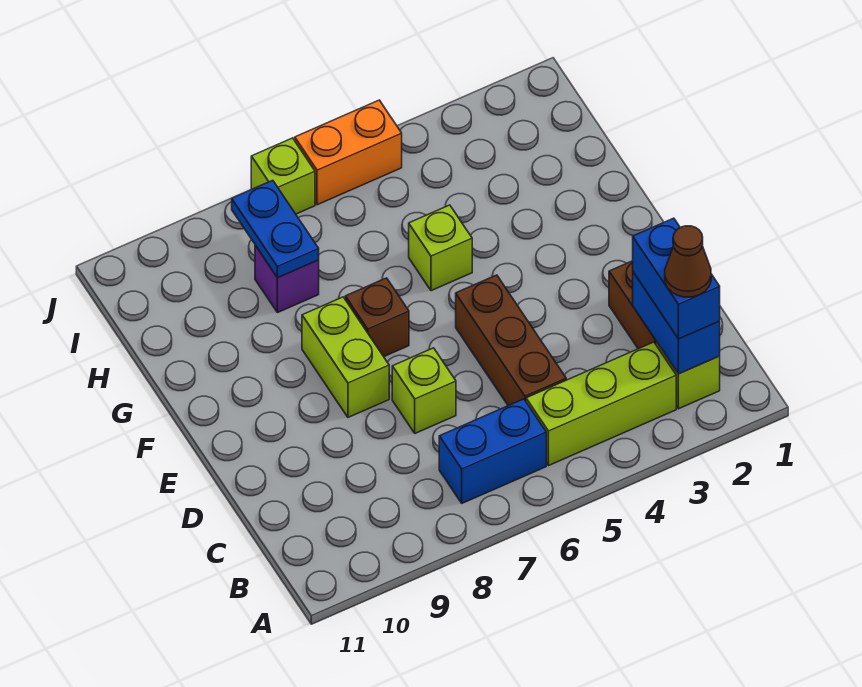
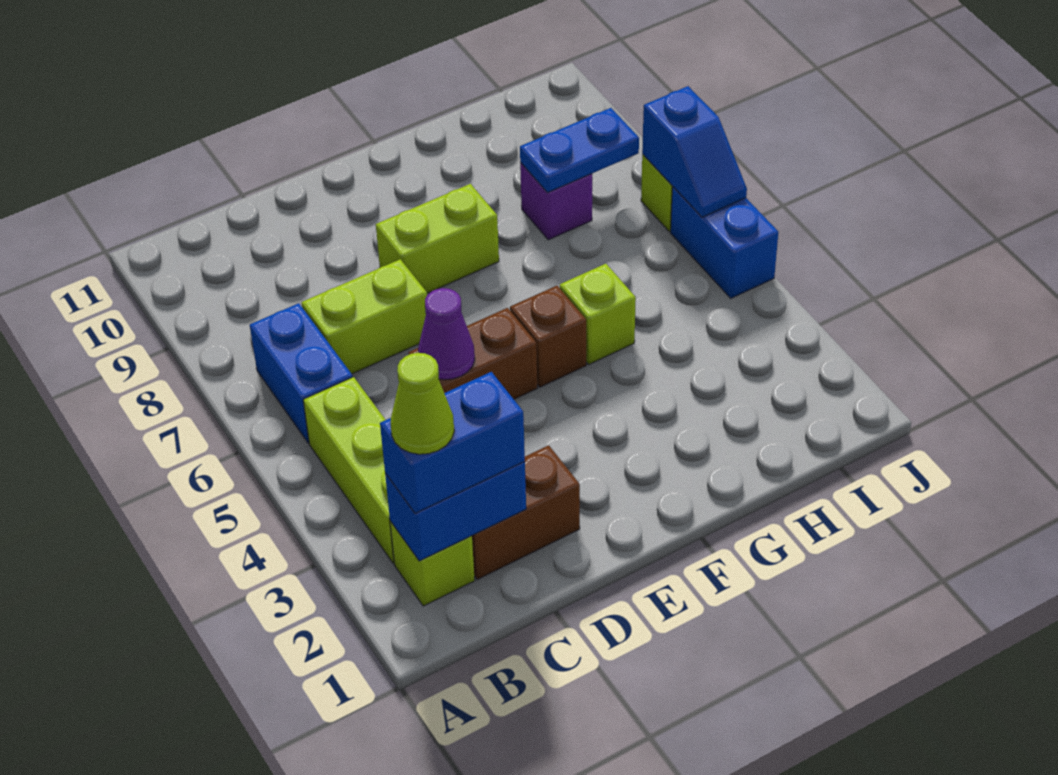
brown cone B2 level 4 -> lime cone B2 level 4
brown brick C5:E5 level 1 -> brown brick D5:E5 level 1
none -> purple cone D5 level 2
lime brick D7 level 1 -> lime brick C7:D7 level 1
brown brick F7 level 1 -> brown brick F5 level 1
orange brick J5:J6 level 1 -> blue brick J5:J6 level 1
none -> blue slope J6:J7 level 2 top 7

